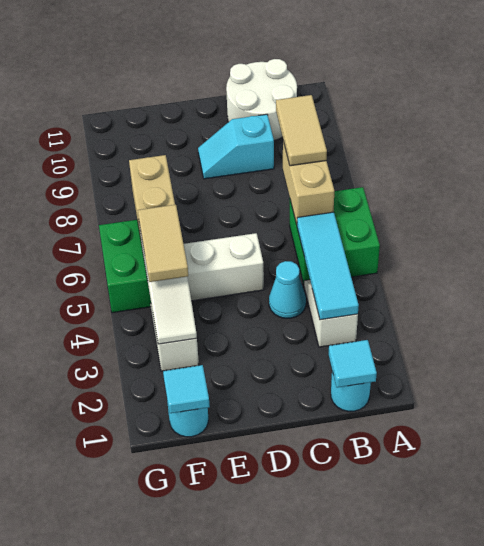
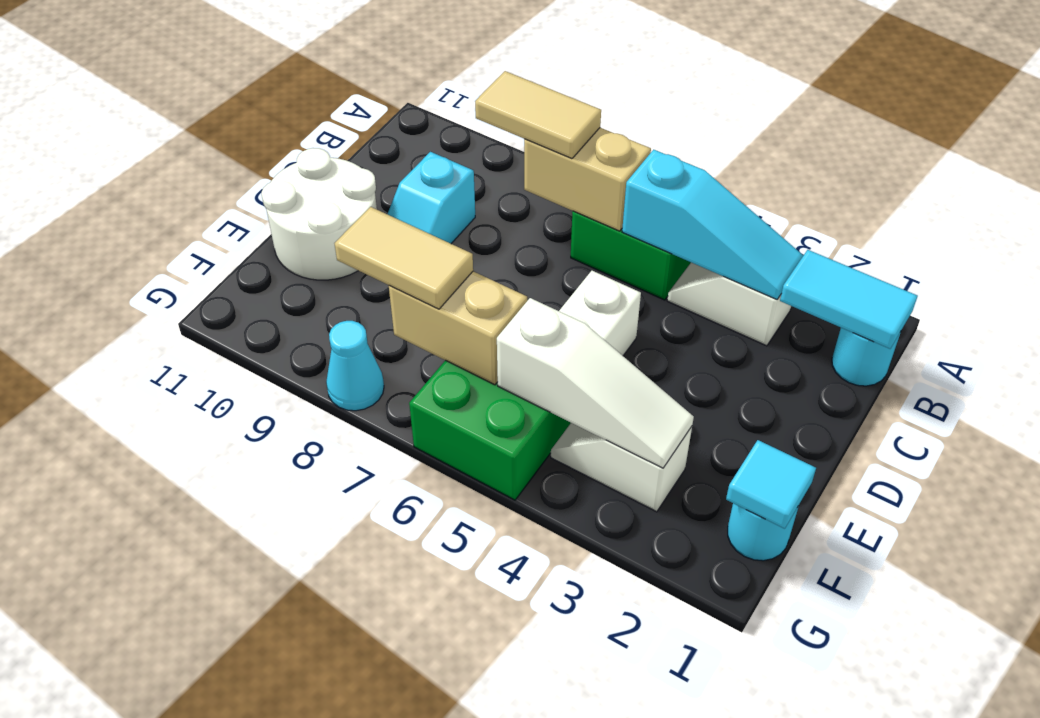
cyan tile B1 level 2 -> cyan tile B1:B2 level 2
cyan tile B3:B5 level 2 -> cyan slope B3:B5 level 2 top 5
white round brick B10:C11 level 1 -> white round brick D10:E11 level 1
cyan cone C4 level 1 -> cyan cone G8 level 1
tan tile F4:F5 level 3 -> tan tile F7:F8 level 3

